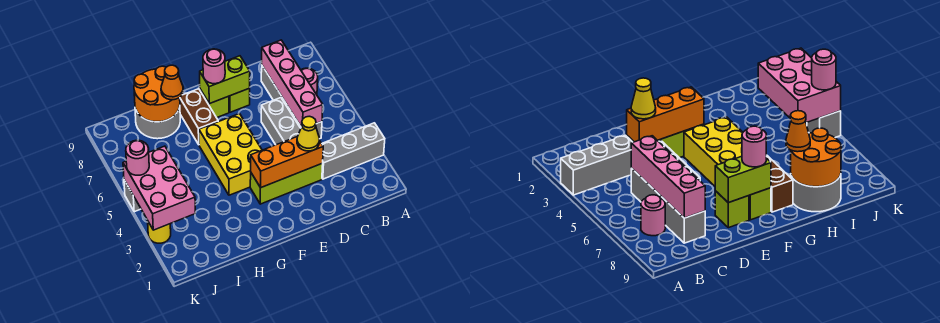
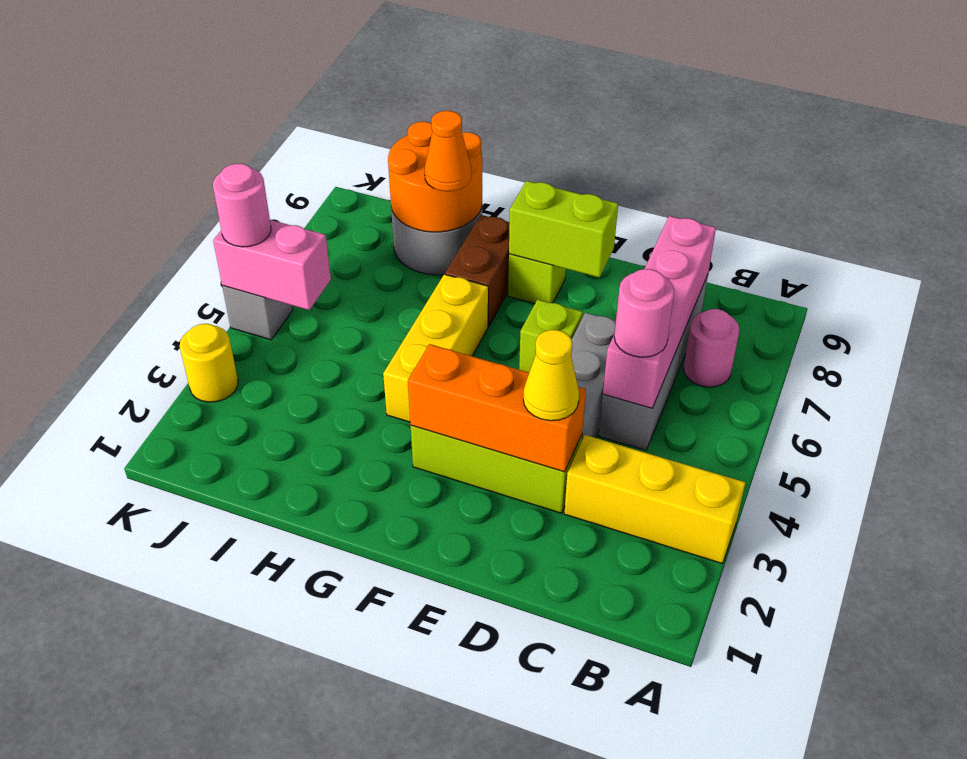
grey brick A3:C3 level 1 -> yellow brick A3:C3 level 1
lime brick E8 level 1 -> lime brick E6 level 1
yellow brick F4:G6 level 1 -> yellow brick G4:G6 level 1
pink round brick F8 level 3 -> pink round brick C5 level 3
pink brick J3:K5 level 2 -> pink brick J5:K5 level 2

